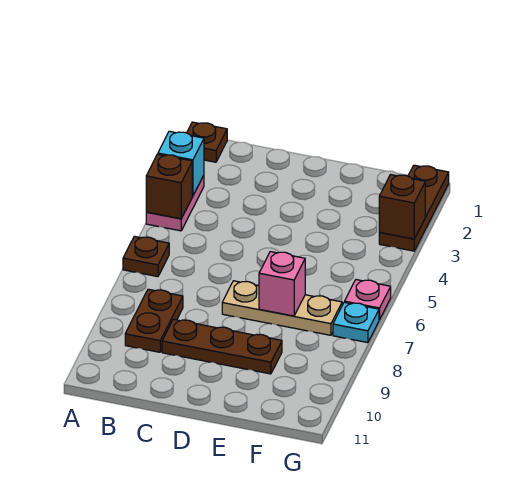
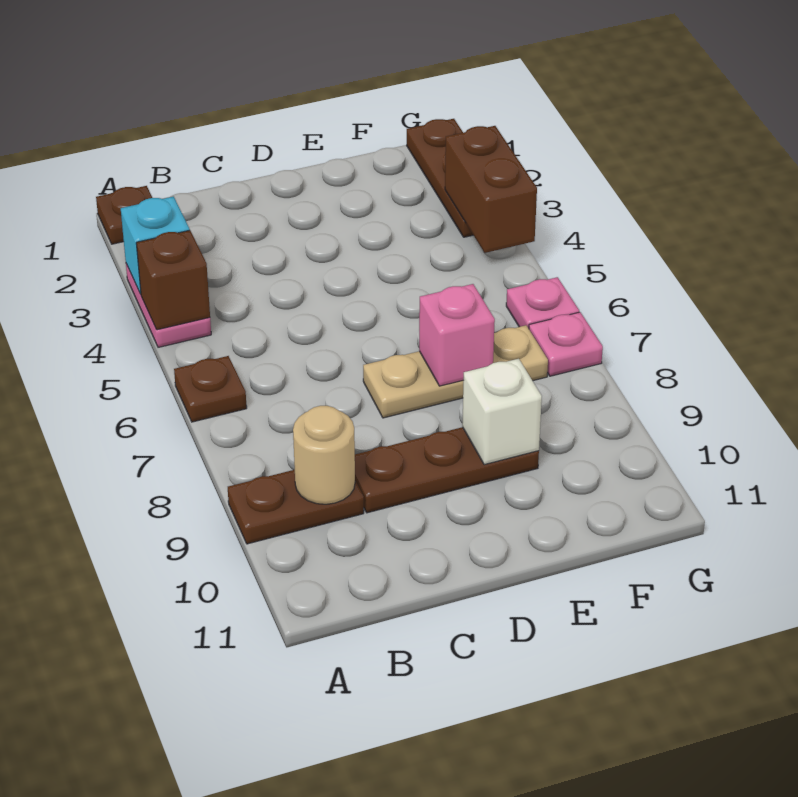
brown plate B8:B9 level 1 -> brown plate A9:B9 level 1
none -> tan round brick B9 level 2
none -> white brick E9 level 2
brown brick G3 level 2 -> brown brick G3:G4 level 2
cyan plate G7 level 1 -> pink plate G7 level 1

